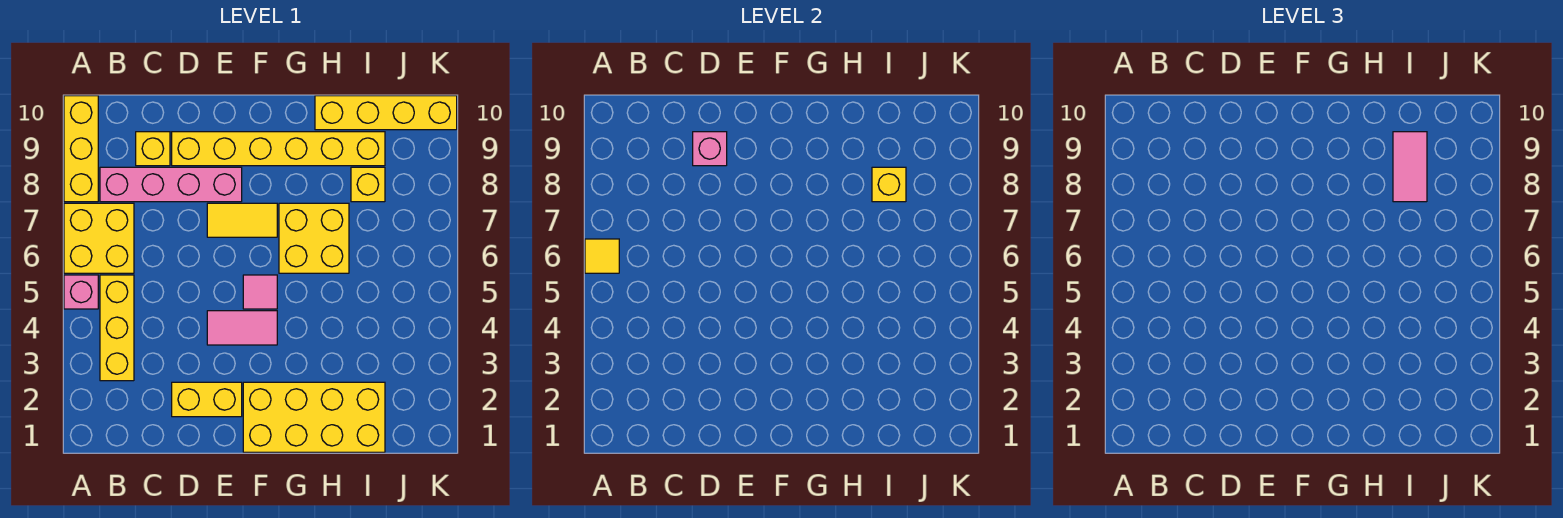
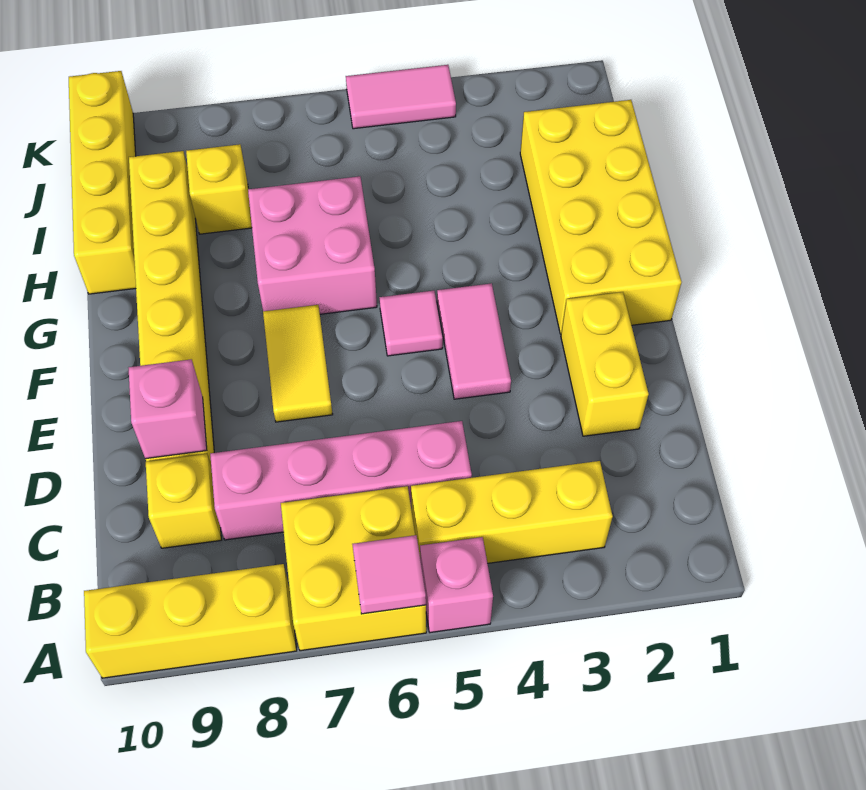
yellow tile A6 level 2 -> pink tile A6 level 2
pink brick B8:E8 level 1 -> pink brick C5:C8 level 1
yellow brick G6:H7 level 1 -> pink brick G6:H7 level 1
yellow brick I8 level 2 -> none
pink tile I8:I9 level 3 -> pink tile K4:K5 level 1

